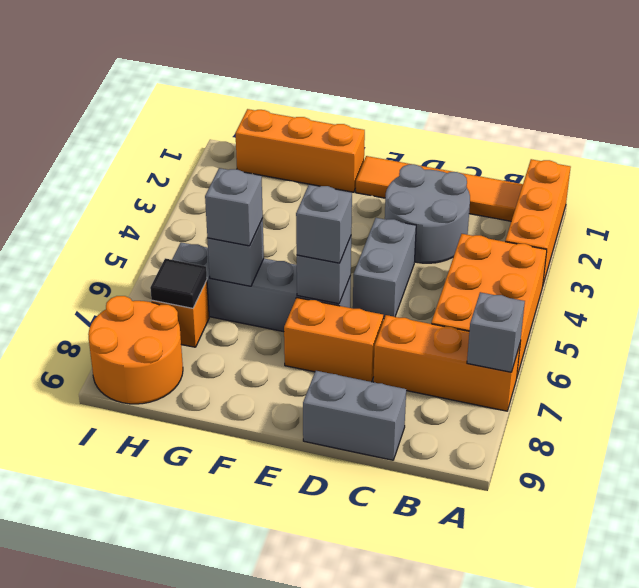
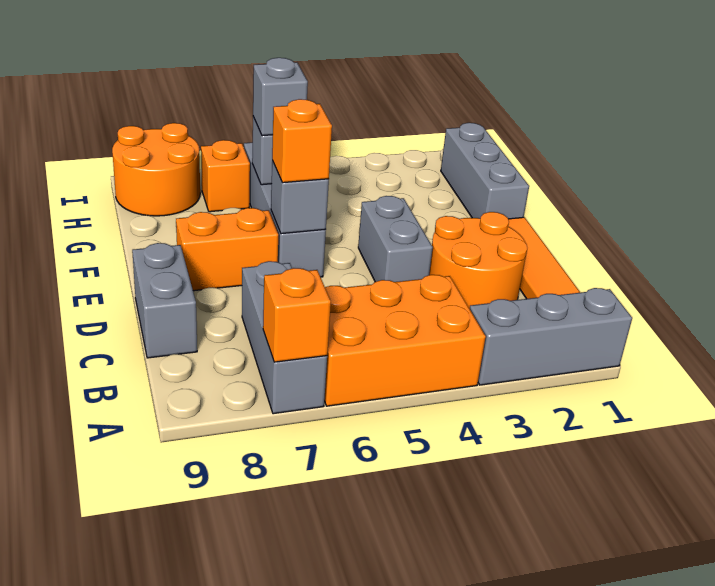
orange brick A1:A3 level 1 -> grey brick A1:A3 level 1
orange brick A7:C7 level 1 -> grey brick A7:C7 level 1
grey brick A7 level 2 -> orange brick A7 level 2
grey round brick C2:D3 level 1 -> orange round brick C2:D3 level 1
grey brick D4:D5 level 1 -> grey brick D4:E4 level 1
orange brick D7:E7 level 1 -> orange brick E7:E8 level 1
grey brick E6 level 3 -> orange brick E6 level 3
orange brick F1:H1 level 1 -> grey brick F1:H1 level 1
black tile H7 level 2 -> none

